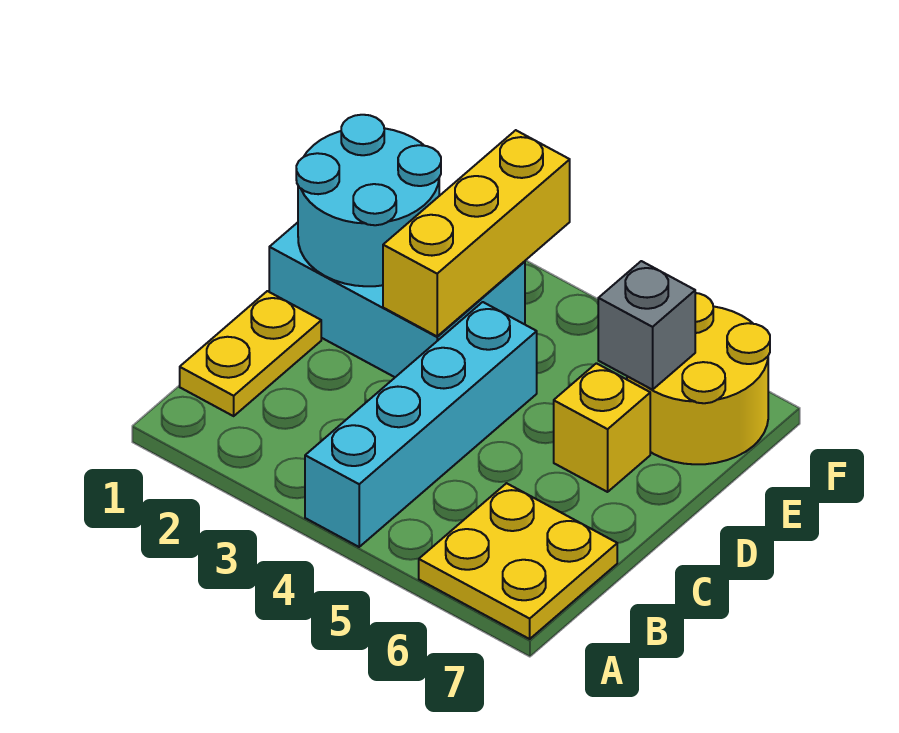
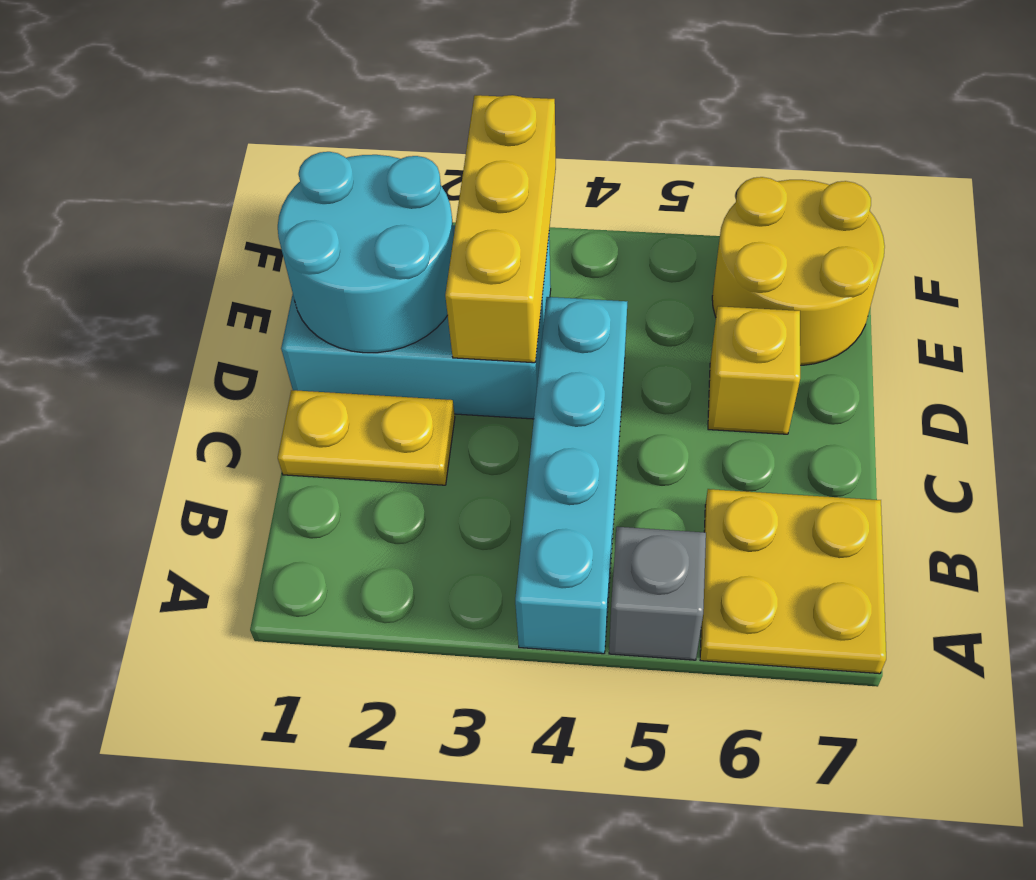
yellow plate B1:C1 level 1 -> yellow plate C1:C2 level 1
grey brick E6 level 2 -> grey brick A5 level 1

